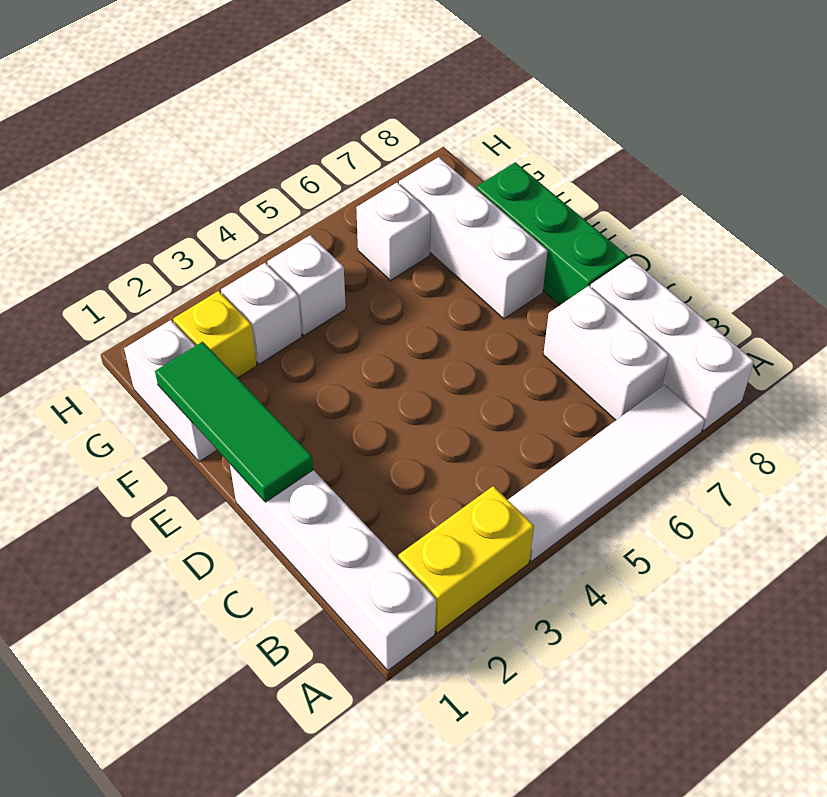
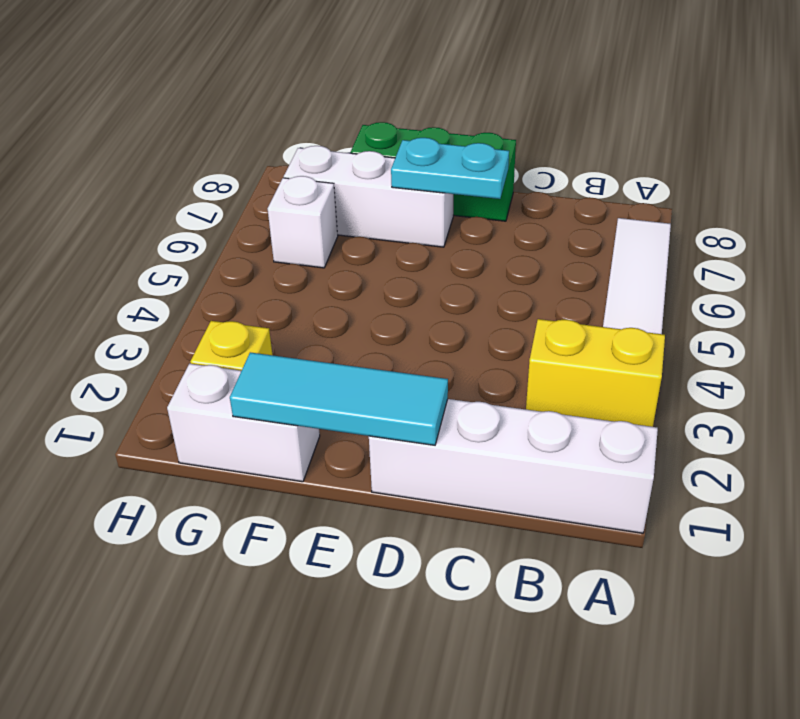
yellow brick A2:A3 level 1 -> yellow brick A3:B3 level 1
white brick A8:C8 level 1 -> none
white brick B7:C7 level 1 -> none
green tile D1:F1 level 2 -> cyan tile D1:F1 level 2
none -> cyan plate D7:E7 level 2
white brick G3 level 1 -> none
white brick G4 level 1 -> none

